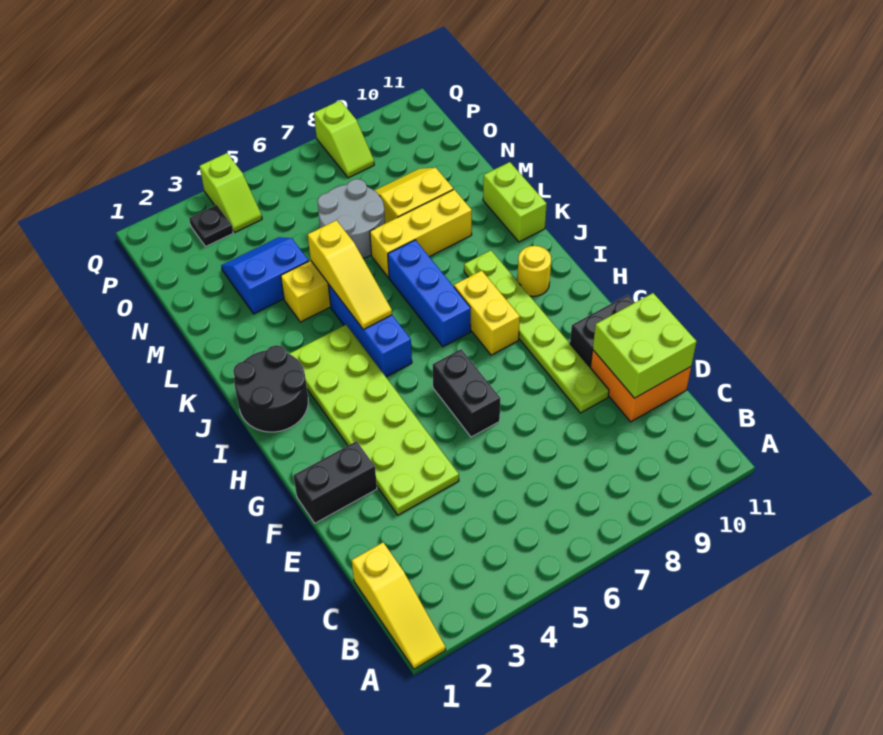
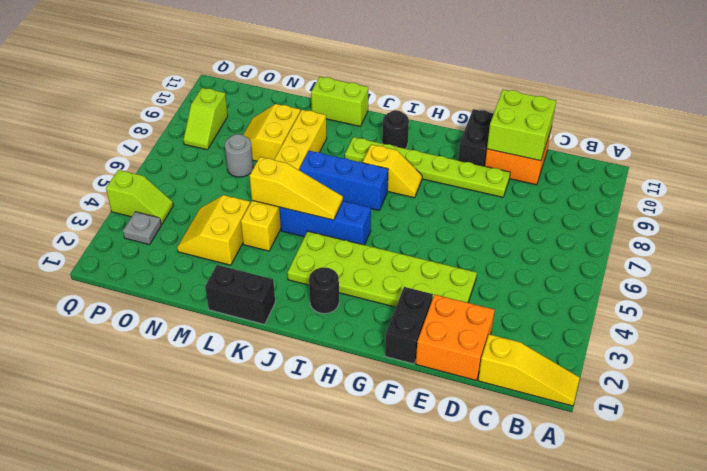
none -> orange brick D1:E2 level 1
black brick F6:G6 level 1 -> black brick K1:L1 level 1
yellow brick H8:I8 level 1 -> yellow slope H8:I8 level 1 top I
black round brick I1:J2 level 1 -> black round brick I2 level 1
yellow round brick I10 level 1 -> black round brick I10 level 1
blue slope M3:N4 level 1 top M -> yellow slope M3:N4 level 1 top M
grey round brick M6:N7 level 1 -> grey round brick N7 level 1
black plate P3 level 1 -> grey plate P3 level 1
lime slope P8:Q8 level 1 top Q -> lime slope P8:P9 level 1 top 9

